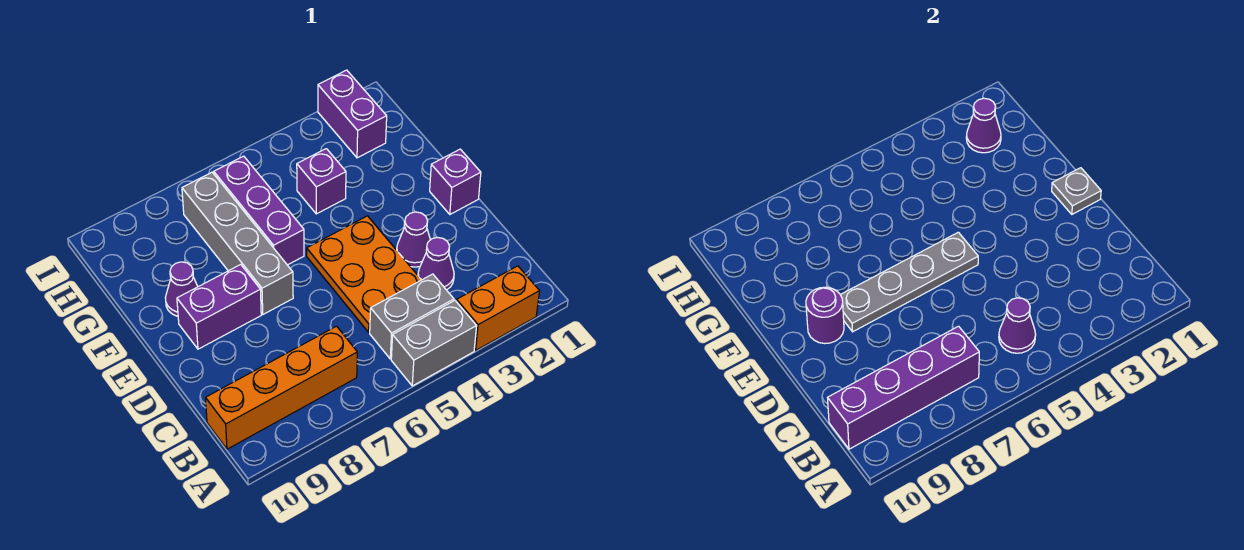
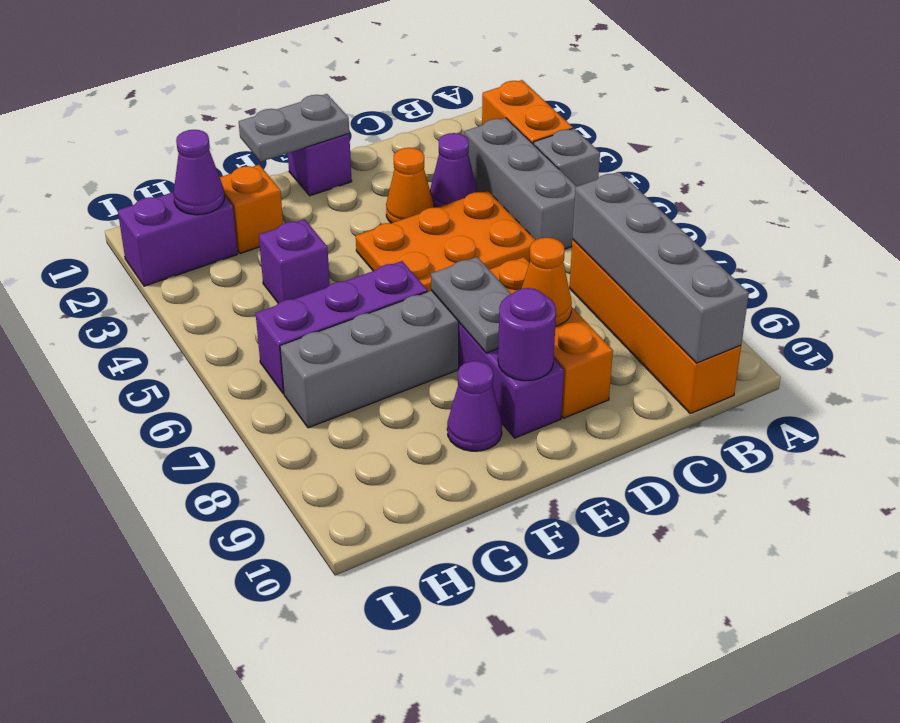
grey brick A4:A5 level 1 -> grey brick A4 level 1
grey brick B4:B5 level 1 -> grey brick B3:B5 level 1
purple cone B5 level 2 -> none
purple brick B7:B10 level 2 -> grey brick B7:B10 level 2
purple cone D3 level 1 -> orange cone D3 level 1
none -> orange brick D7:D9 level 1
none -> orange cone D8 level 2
grey plate E1 level 2 -> grey plate E1:F1 level 2
grey plate E5:E8 level 2 -> grey plate E7:E8 level 2
none -> orange brick G2 level 1

